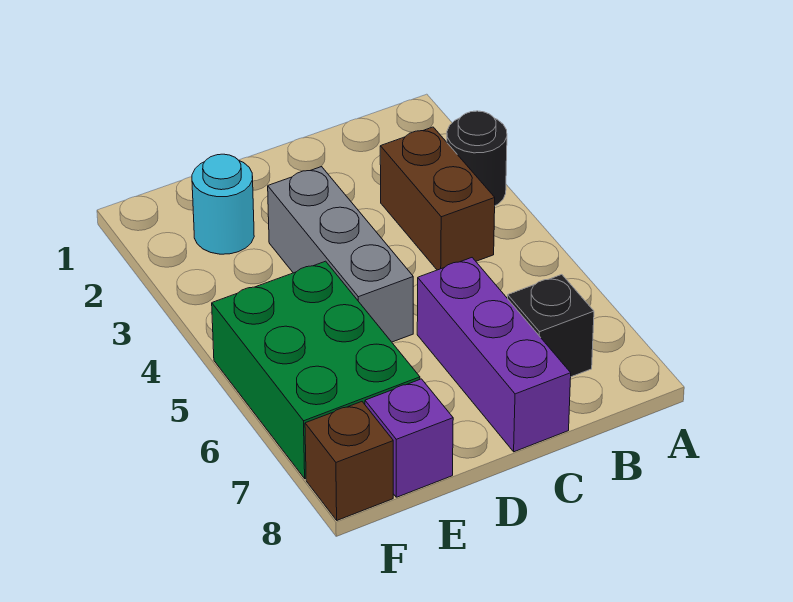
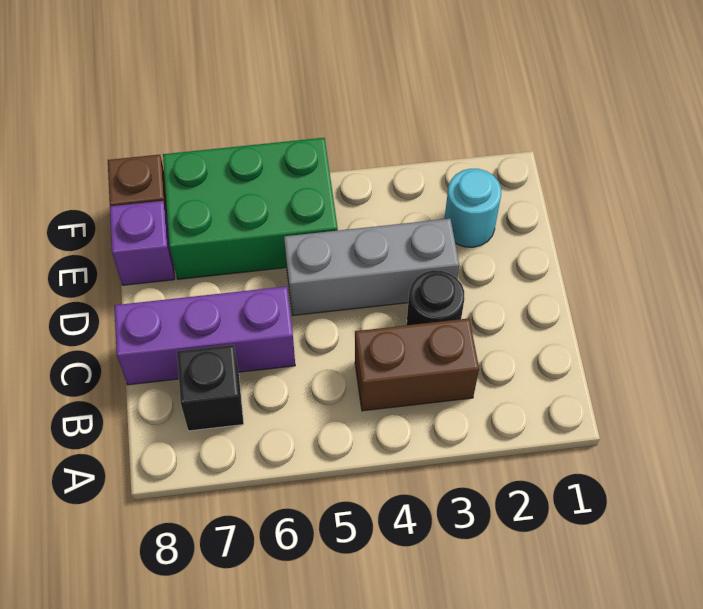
black round brick A3 level 1 -> black round brick C3 level 1

